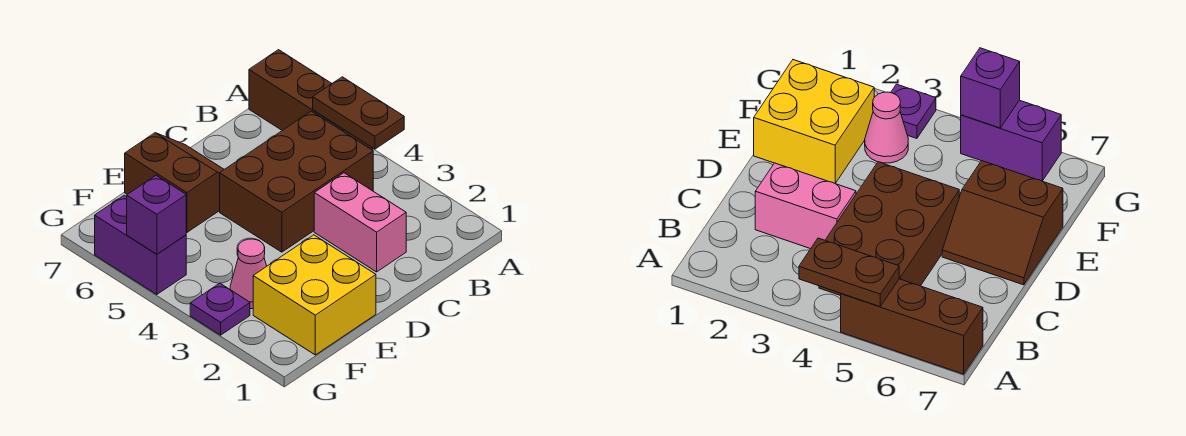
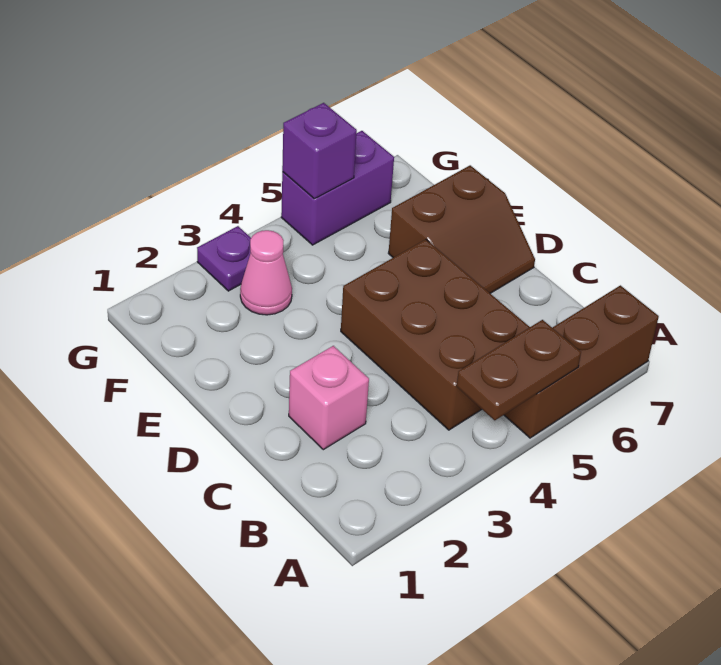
pink brick C2:C3 level 1 -> pink brick C2 level 1
yellow brick E1:F2 level 1 -> none

